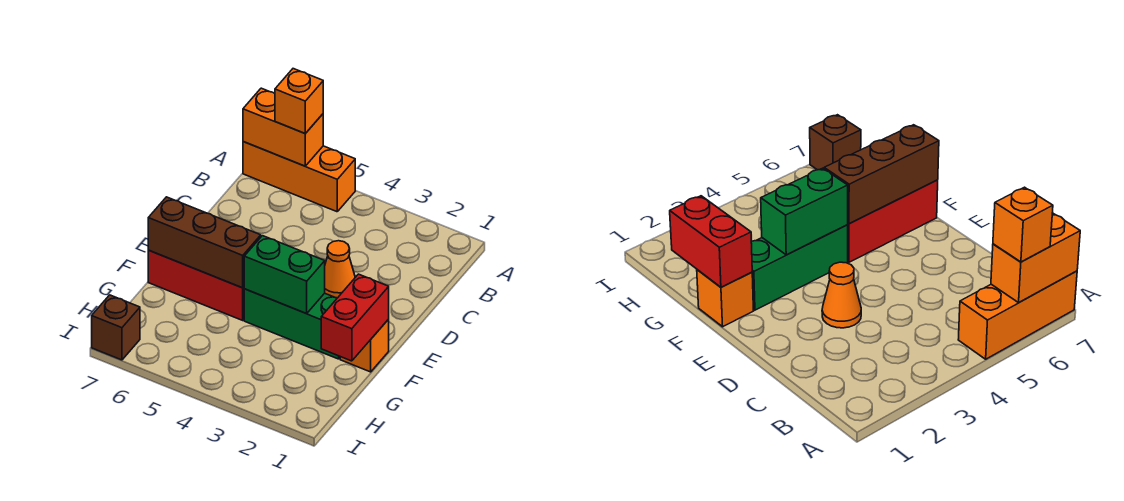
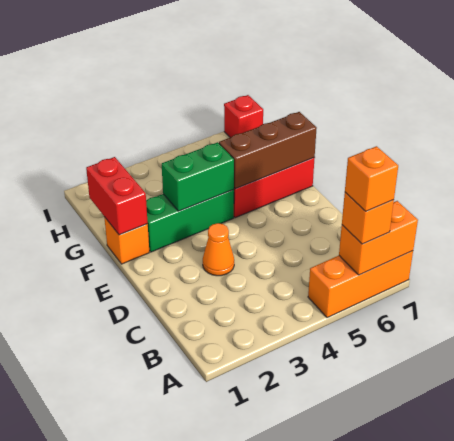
none -> orange brick A6 level 4
brown brick I7 level 1 -> red brick I7 level 1

